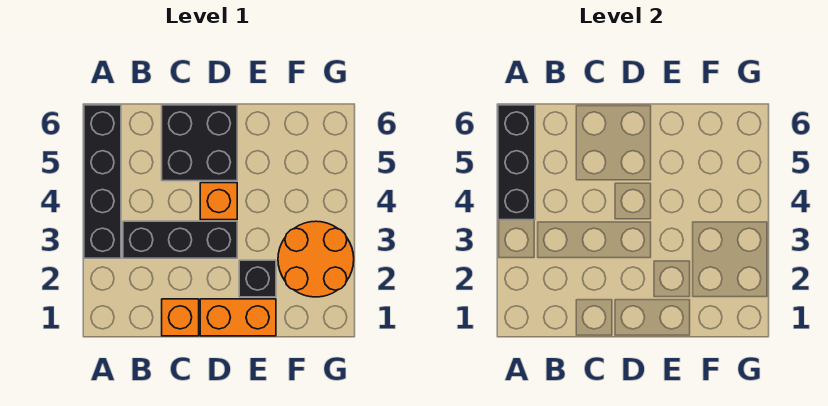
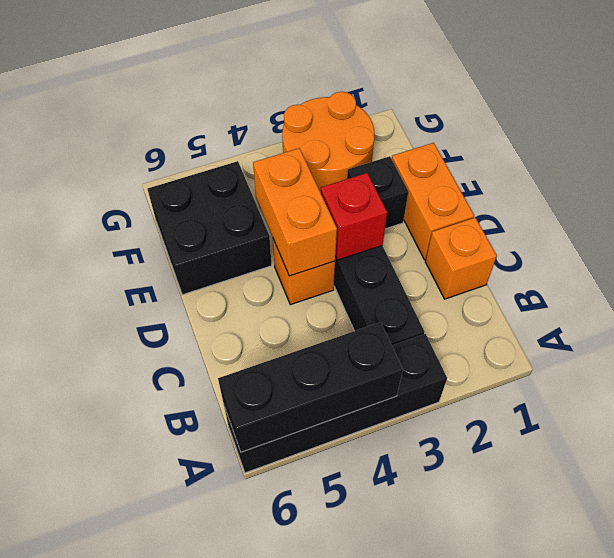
black brick C5:D6 level 1 -> black brick E5:F6 level 1
none -> red brick D3 level 2
none -> orange brick D4:E4 level 2

